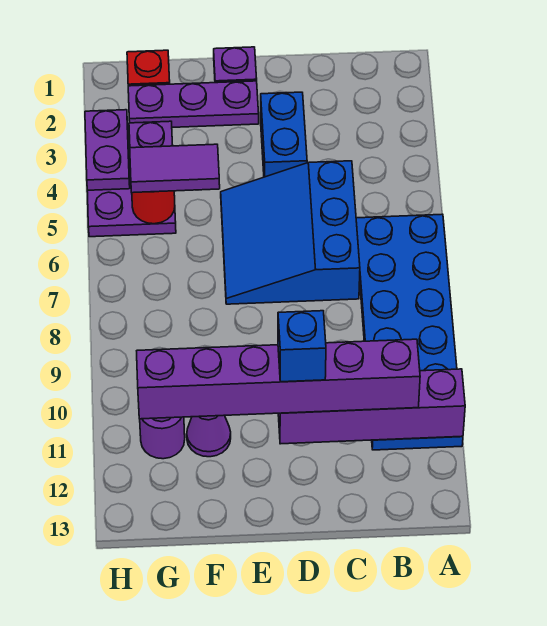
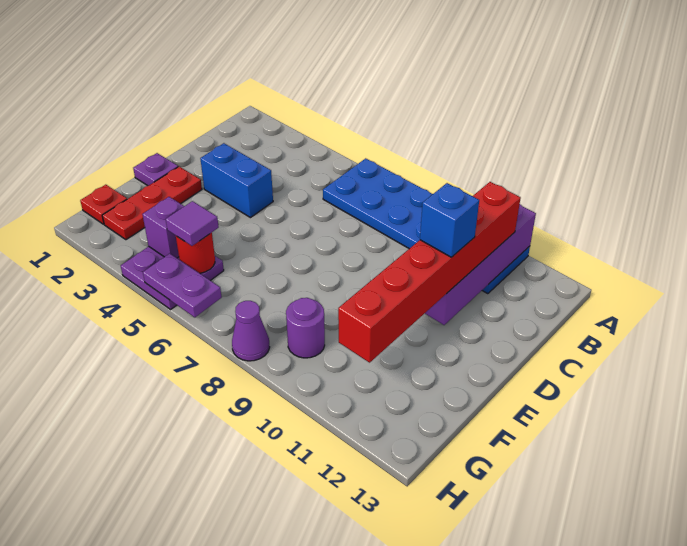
purple brick B11:G11 level 3 -> red brick B11:G11 level 3
blue slope C5:E7 level 1 top C -> none
purple plate E2:G2 level 1 -> red plate E2:G2 level 1
purple tile F5:G5 level 3 -> purple tile G5 level 3
purple cone F11 level 1 -> purple cone H8 level 1
purple round brick G11 level 1 -> purple round brick G9 level 1
purple plate H3:H4 level 2 -> purple plate H5:H6 level 2

